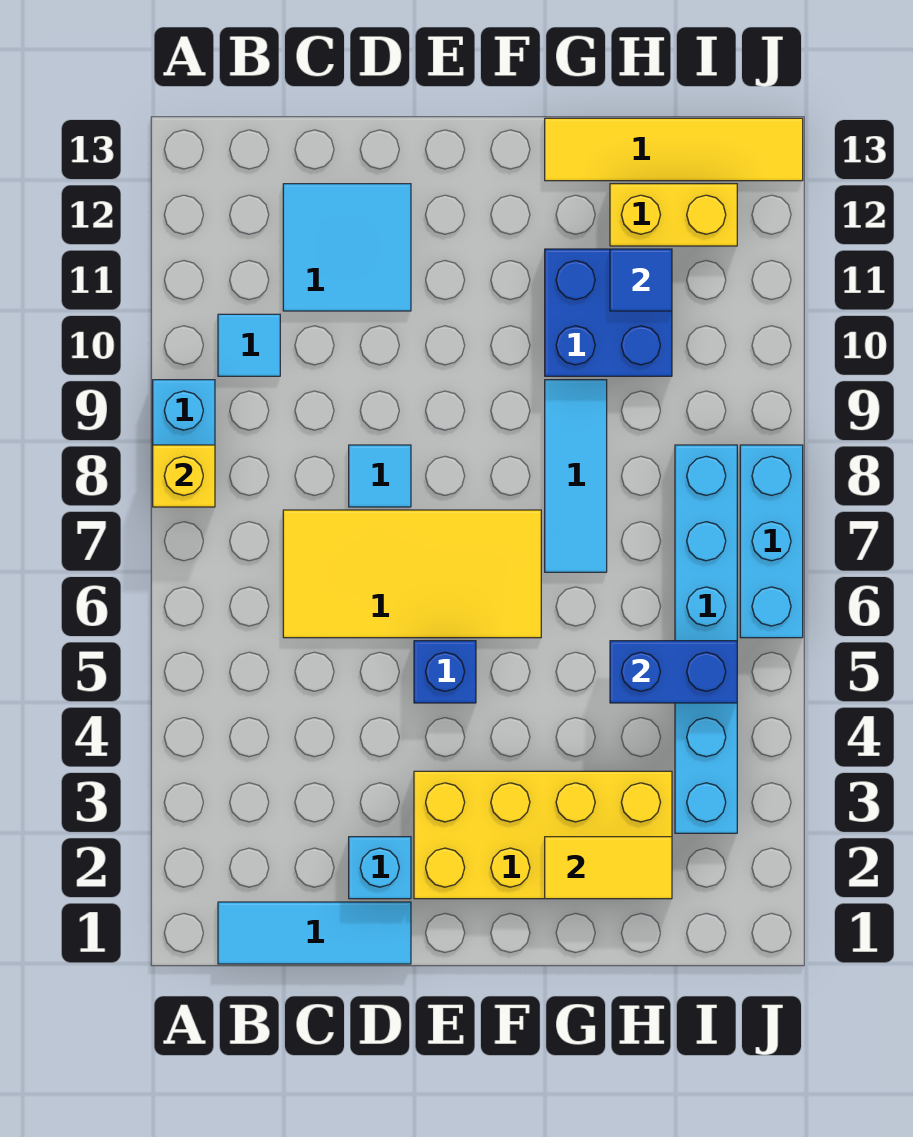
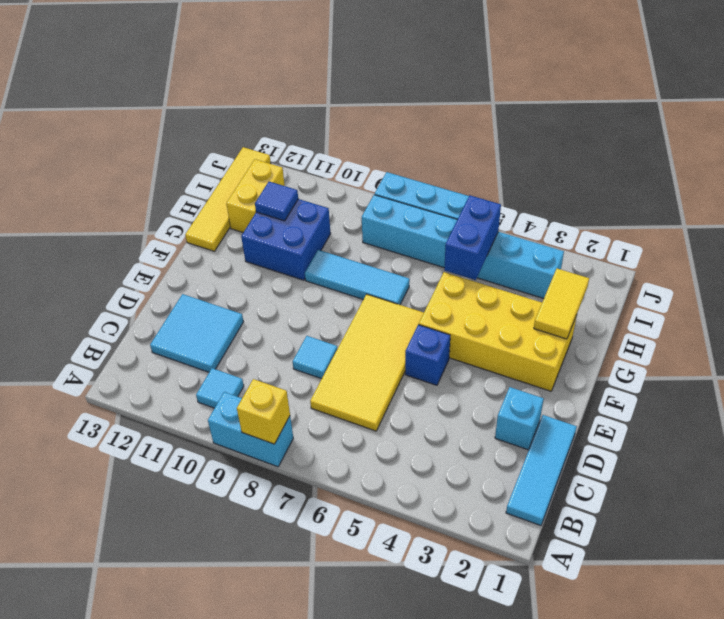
yellow brick E2:H3 level 1 -> yellow brick F2:G5 level 1

